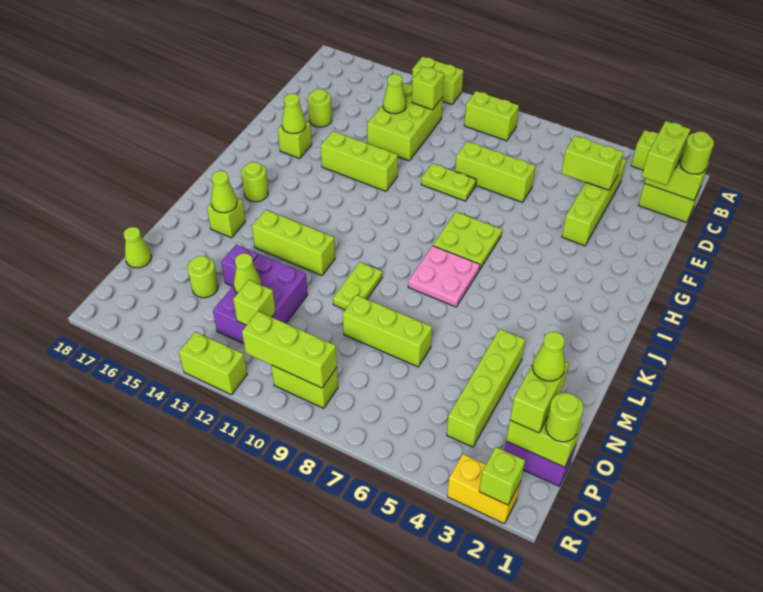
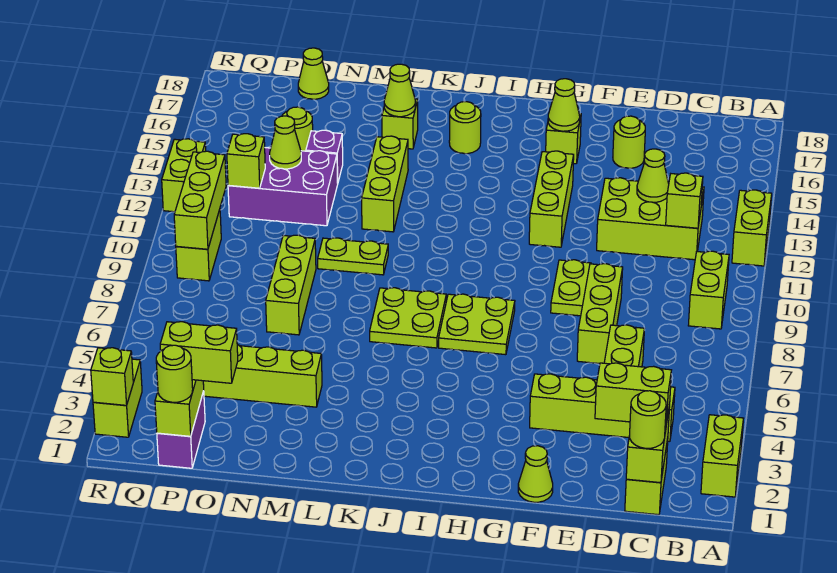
pink plate J7:K8 level 1 -> lime plate J7:K8 level 1
lime cone O2 level 4 -> lime cone F1 level 1
yellow brick R2:R3 level 1 -> lime brick R2:R3 level 1

